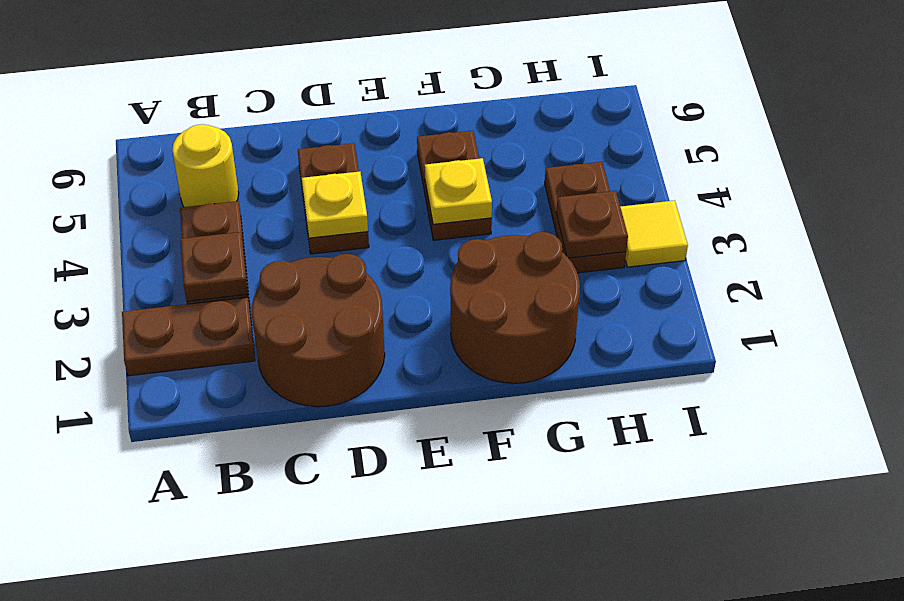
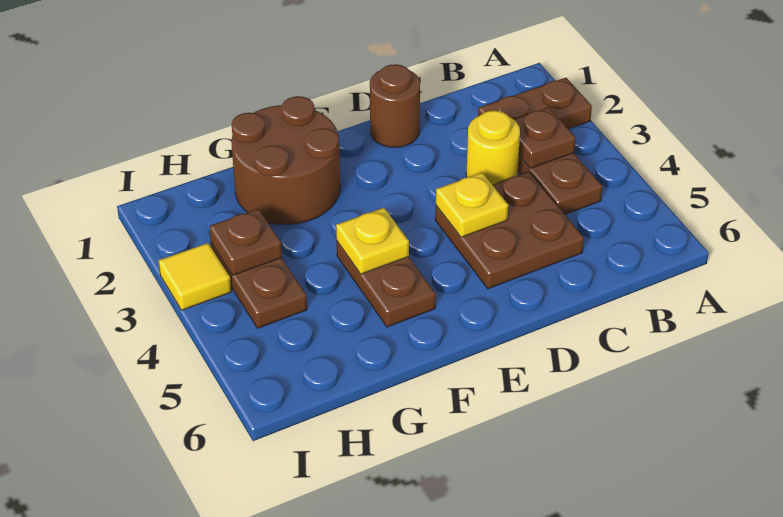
yellow round brick B5 level 1 -> yellow round brick C3 level 1
brown round brick C1:D2 level 1 -> brown round brick D1 level 1
brown plate D4:D5 level 1 -> brown plate C4:D5 level 1

